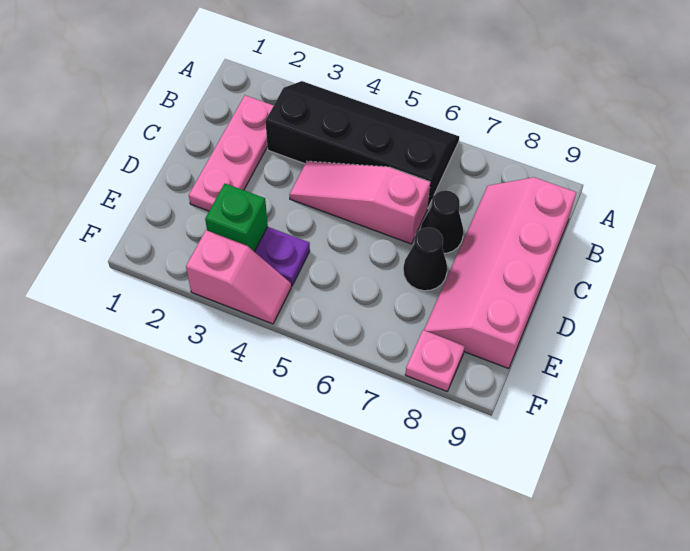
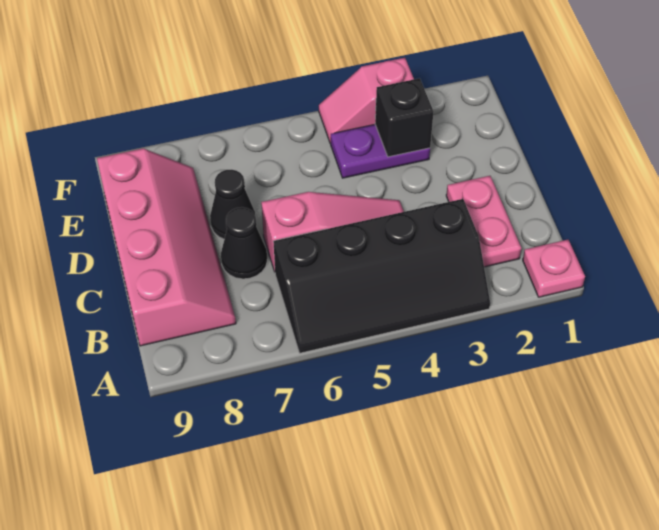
pink plate B2:D2 level 1 -> pink plate B2:C2 level 1
green brick E3 level 2 -> black brick E3 level 2
pink plate F8 level 1 -> pink plate A1 level 1

